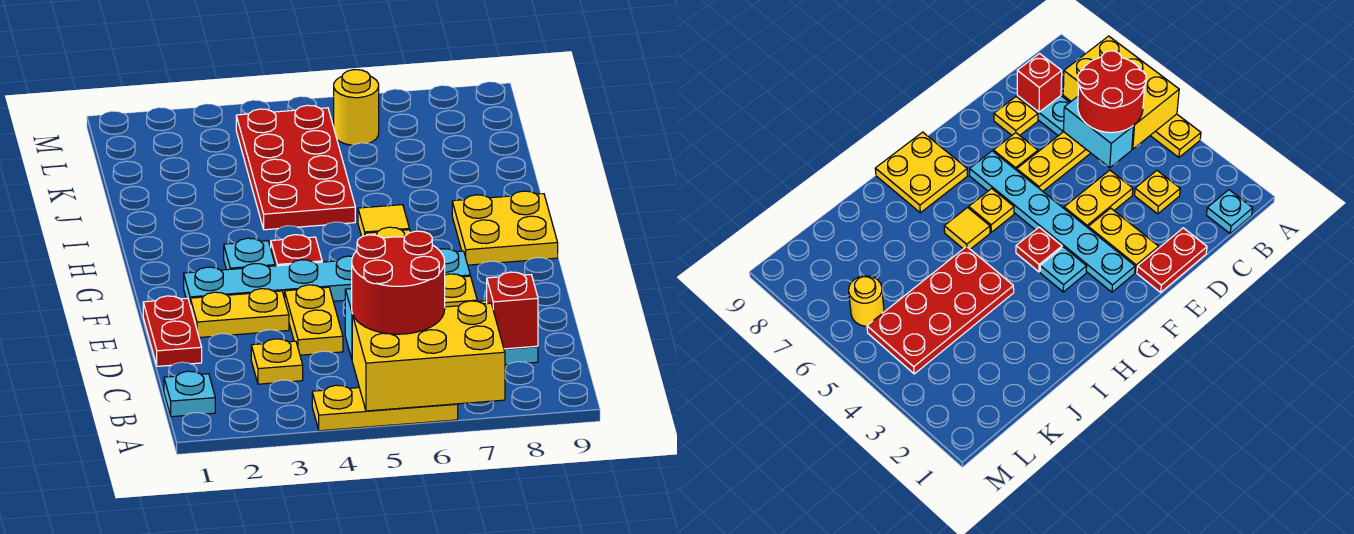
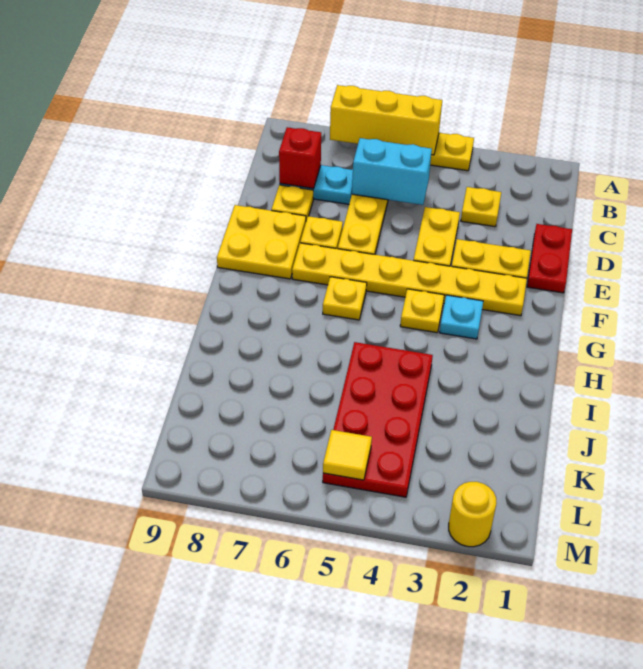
yellow brick A5:B7 level 2 -> yellow brick A5:A7 level 2
cyan plate B1 level 1 -> none
red round brick B5:C6 level 3 -> none
cyan plate F2:F7 level 1 -> yellow plate F2:F7 level 1
red plate G4 level 1 -> yellow plate G4 level 1
yellow plate G8:H9 level 1 -> yellow plate E8:F9 level 1
yellow tile H6 level 1 -> yellow tile L5 level 2
yellow round brick L6 level 1 -> yellow round brick M2 level 1

